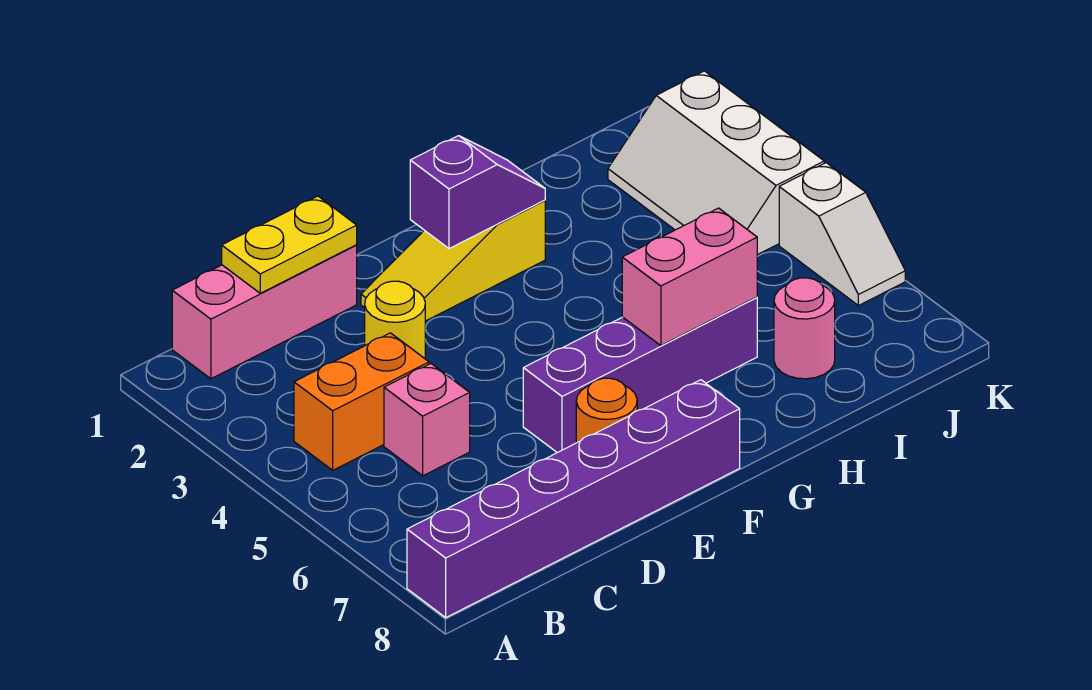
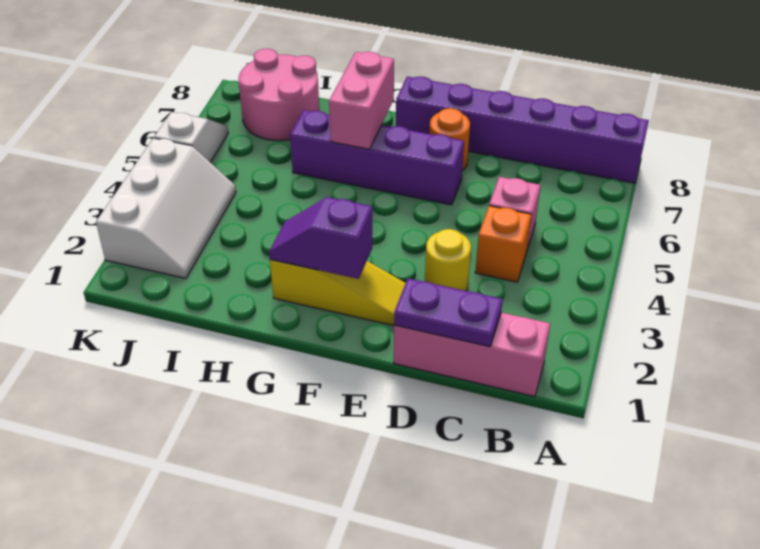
orange brick B4:C4 level 1 -> orange brick C4 level 1
yellow plate C1:D1 level 2 -> purple plate C1:D1 level 2
pink brick G6:H6 level 2 -> pink brick G6:G7 level 2
pink round brick I7 level 1 -> pink round brick I7:J8 level 1

